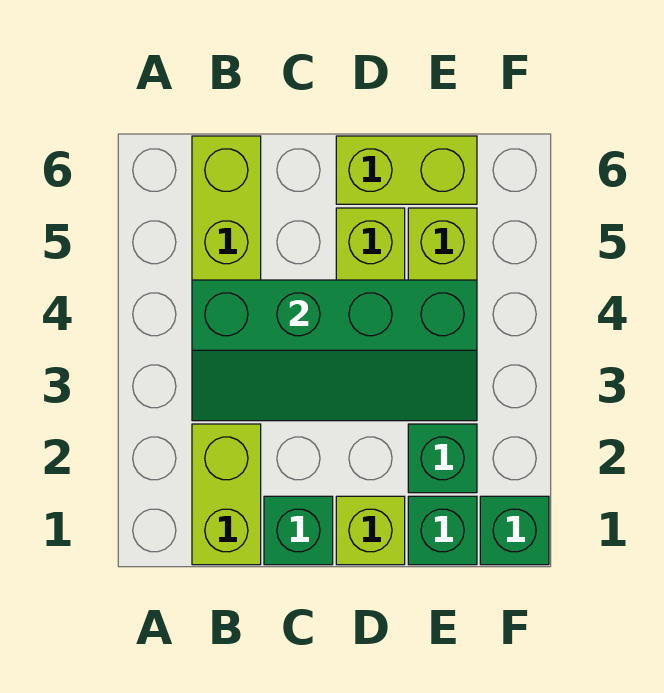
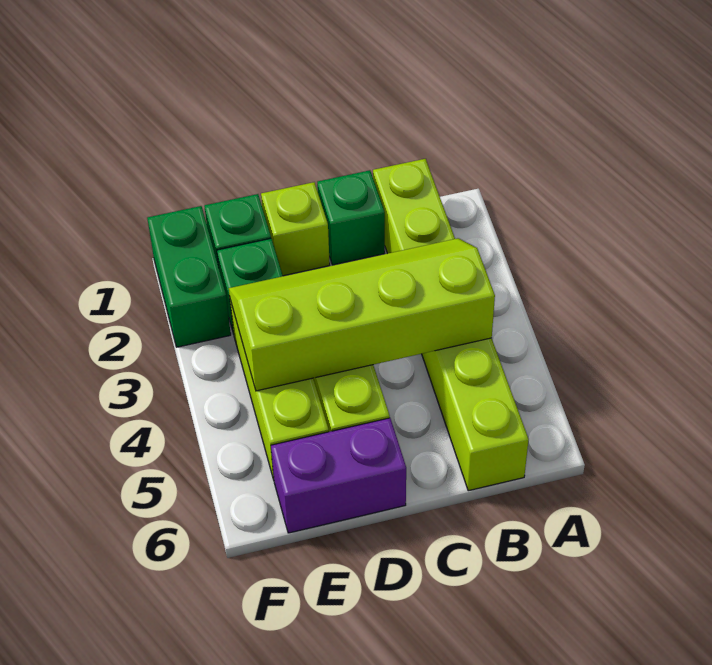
green slope B3:E4 level 2 top 4 -> lime slope B3:E4 level 2 top 4
lime brick D6:E6 level 1 -> purple brick D6:E6 level 1
green brick F1 level 1 -> green brick F1:F2 level 1

